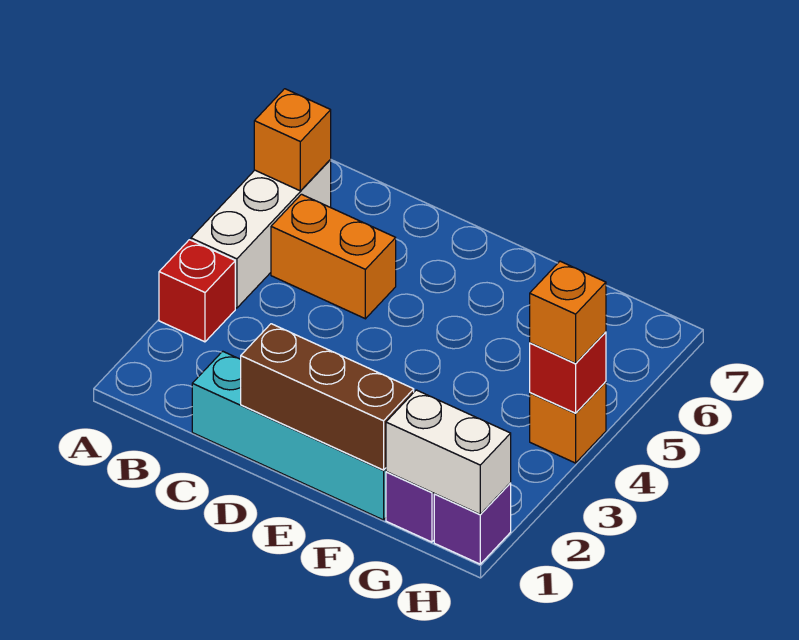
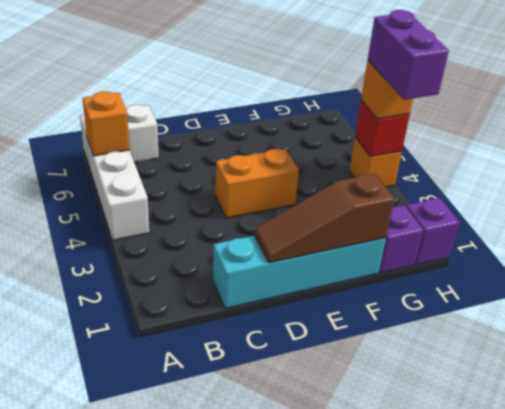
red brick A3 level 1 -> none
orange brick B5:C5 level 1 -> orange brick D4:E4 level 1
brown brick D1:F1 level 2 -> brown slope D1:F1 level 2 top F
white brick G1:H1 level 2 -> white brick A7:B7 level 1
none -> purple brick H3:H4 level 4

